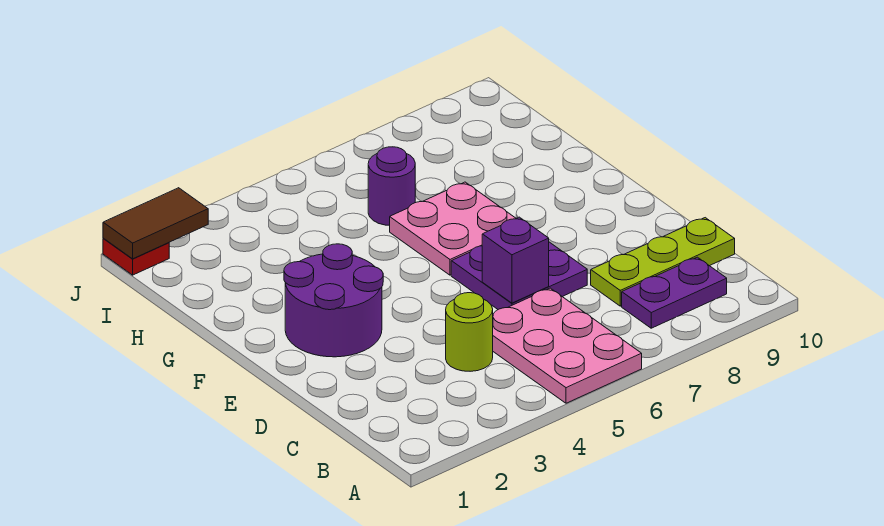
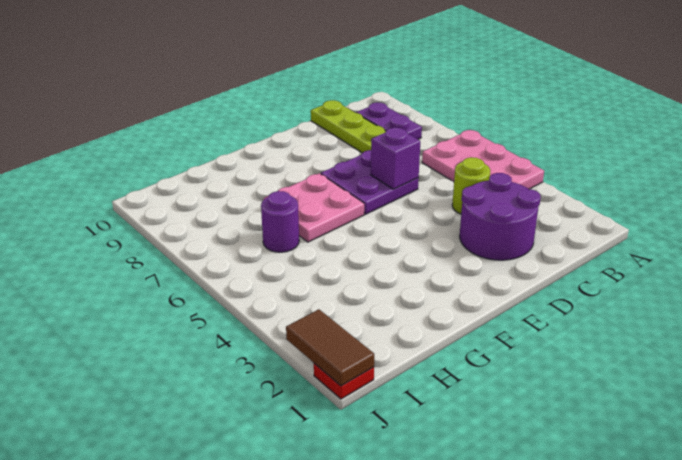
pink plate A5:C6 level 1 -> pink plate A4:B6 level 1
purple round brick E2:F3 level 1 -> purple round brick C2:D3 level 1

